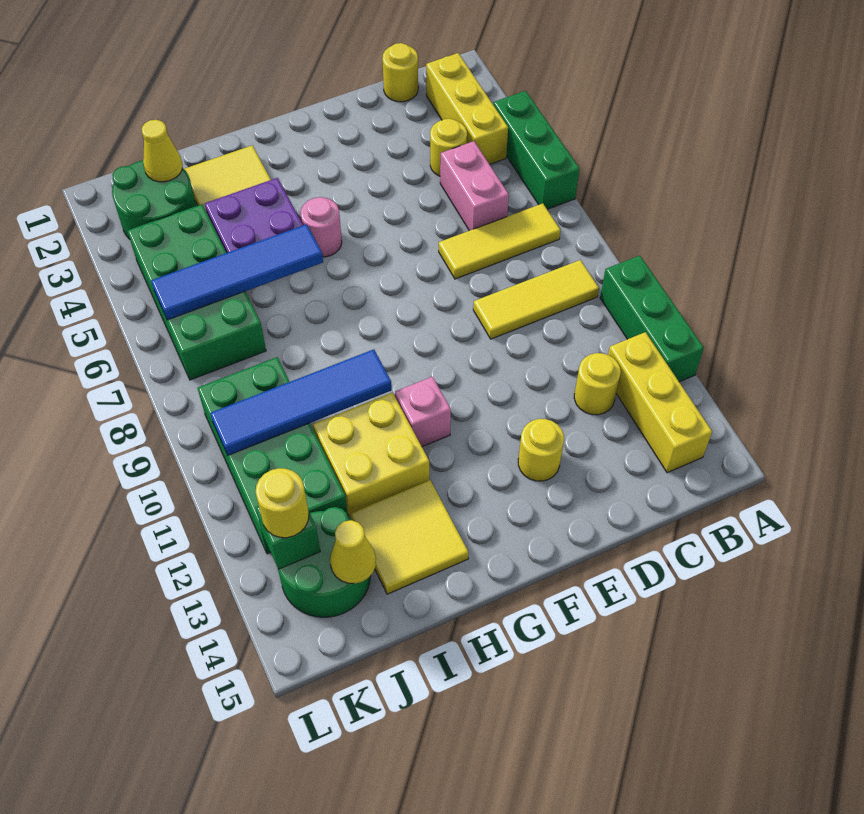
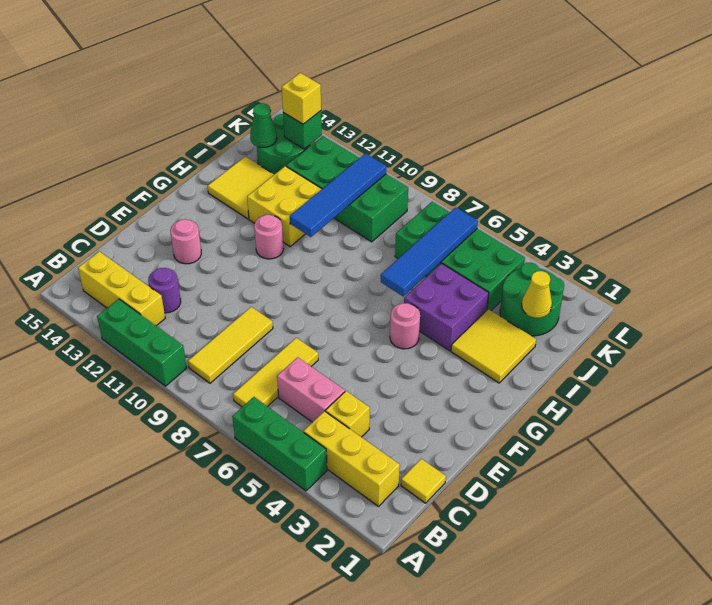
yellow round brick C1 level 1 -> yellow tile C1 level 1
yellow round brick C4 level 1 -> yellow brick C4 level 1
yellow round brick C12 level 1 -> purple round brick C12 level 1
yellow round brick E13 level 1 -> pink round brick E13 level 1
pink brick G11 level 1 -> pink round brick G11 level 1
yellow cone J14 level 2 -> green cone J14 level 2
yellow round brick K13 level 3 -> yellow brick K13 level 3

